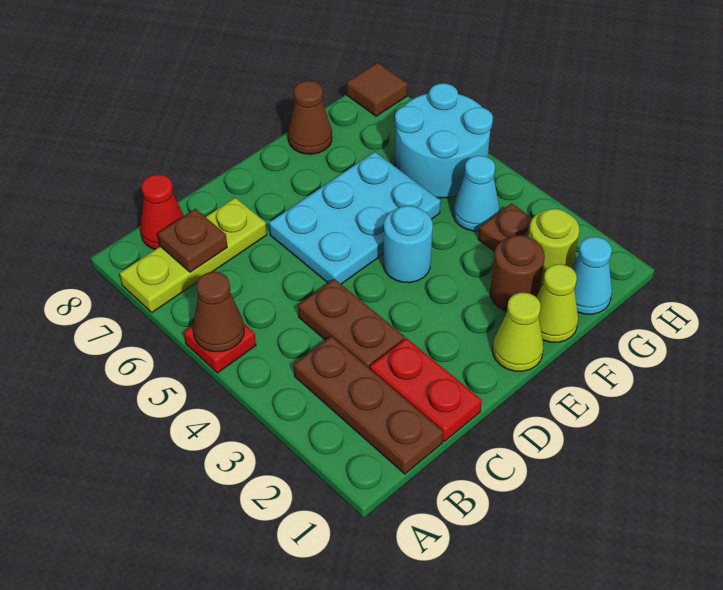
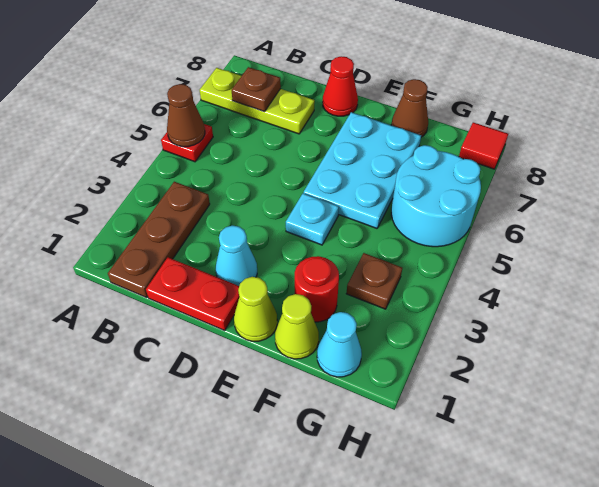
red cone B8 level 1 -> red cone D8 level 1
red plate C1:C2 level 1 -> red plate C1:D1 level 1
brown plate C3:C4 level 1 -> none
cyan plate D5:F6 level 1 -> cyan plate E5:F7 level 1
cyan round brick E4 level 1 -> cyan plate E4 level 1
brown round brick F2 level 1 -> red round brick F2 level 1
lime round brick G2 level 1 -> none
cyan cone G4 level 1 -> cyan cone D2 level 1
brown tile H8 level 1 -> red tile H8 level 1

